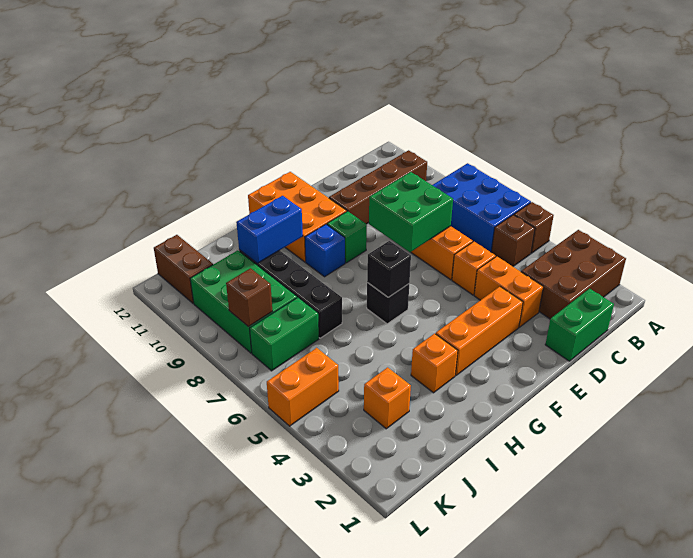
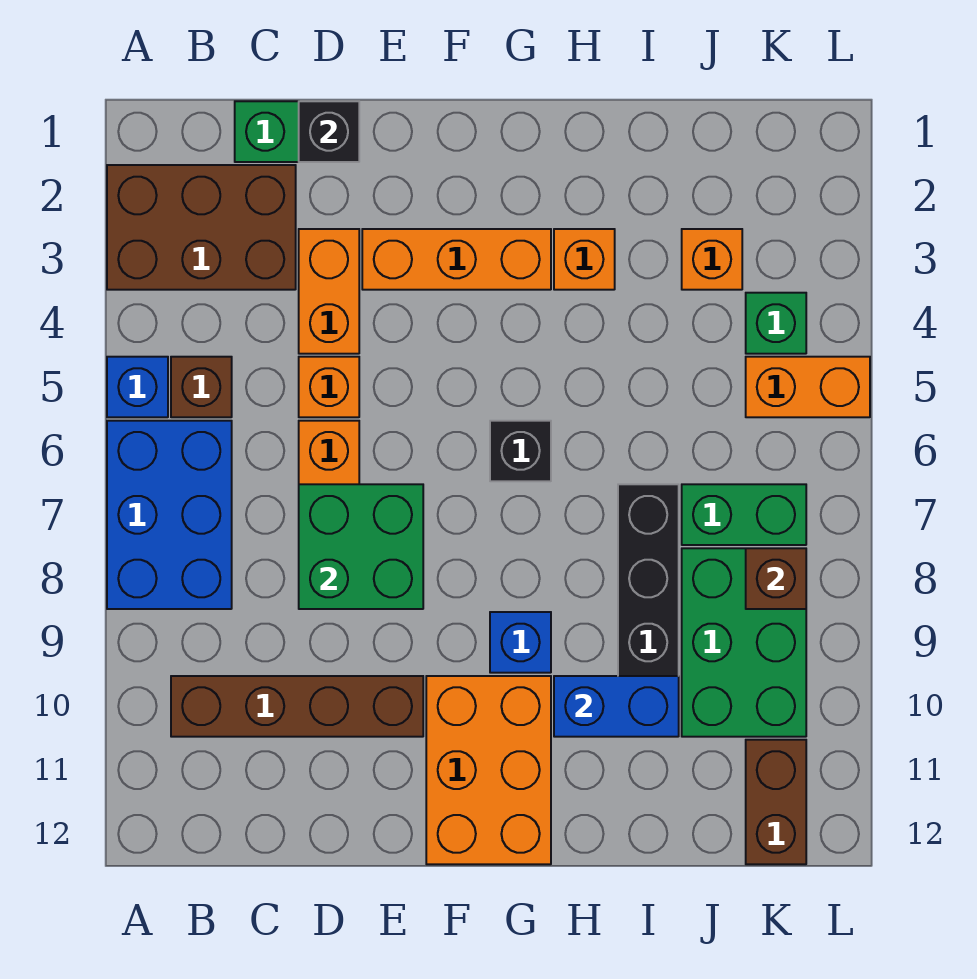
brown brick A5 level 1 -> blue brick A5 level 1
green brick F9 level 1 -> green brick K4 level 1
black brick G6 level 2 -> black brick D1 level 2

